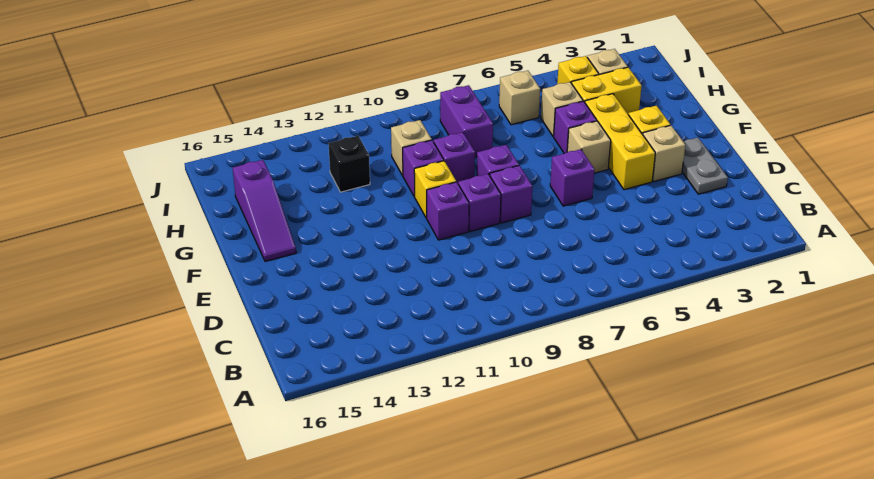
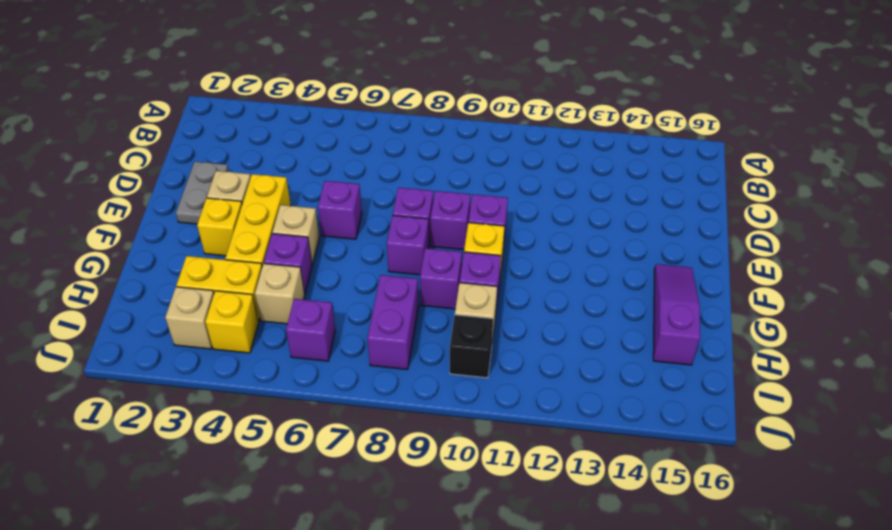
black brick H12 level 1 -> black brick I10 level 1
tan brick I6 level 1 -> purple brick I6 level 1

